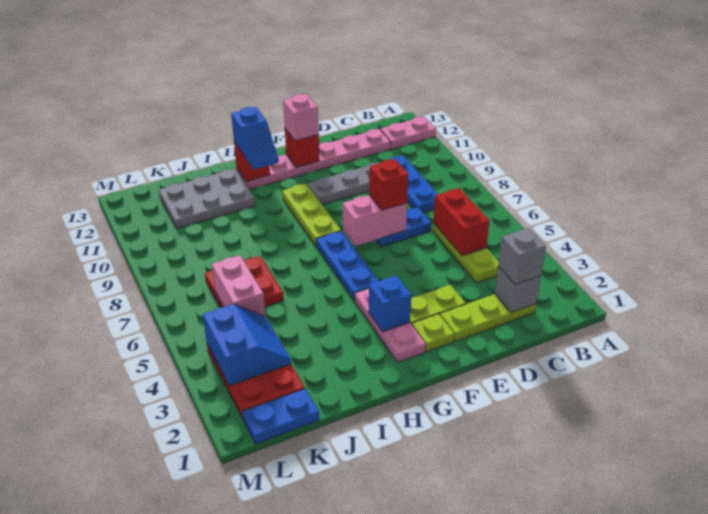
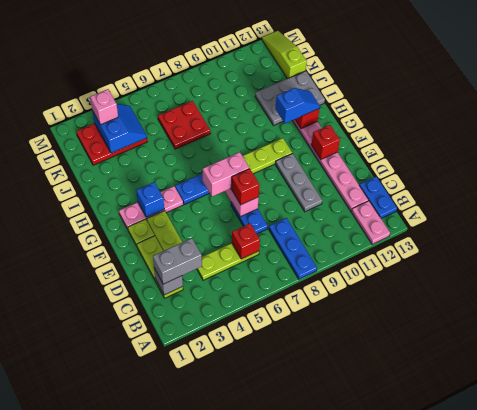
grey brick C2 level 3 -> grey brick C2:C3 level 3
red brick C5:C6 level 2 -> red brick C6 level 2
blue plate C8:C10 level 1 -> blue plate A8:C8 level 1
pink brick F12 level 3 -> pink brick L3 level 3
blue slope H11:H12 level 3 top 12 -> blue slope H11:H12 level 3 top 11
grey plate I11:K12 level 1 -> grey plate I11:J13 level 1
blue plate K1:L1 level 1 -> blue plate B13:C13 level 1
blue slope K3:L4 level 2 top L -> blue slope K3:L4 level 2 top 3
pink brick K5:K6 level 2 -> pink brick F6:F7 level 3
none -> lime slope K13:M13 level 1 top K

